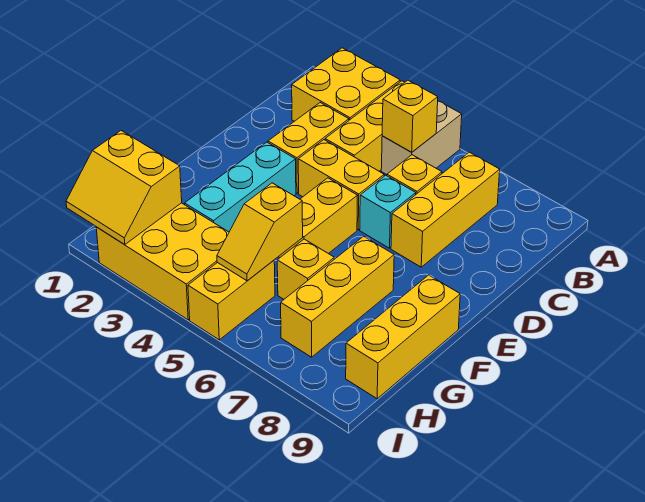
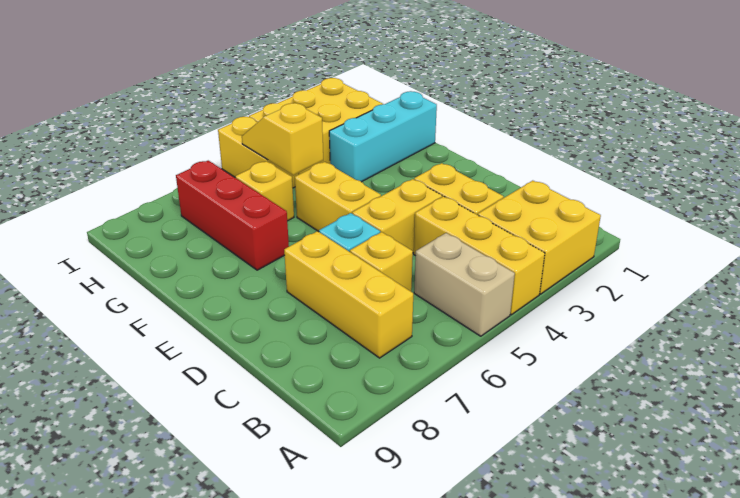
yellow brick B5 level 2 -> none
cyan brick E3:G3 level 1 -> cyan brick G1:G3 level 1
yellow brick F7:H7 level 1 -> red brick F7:H7 level 1
yellow brick F9:H9 level 1 -> none
yellow slope H1:I2 level 2 top H -> none

